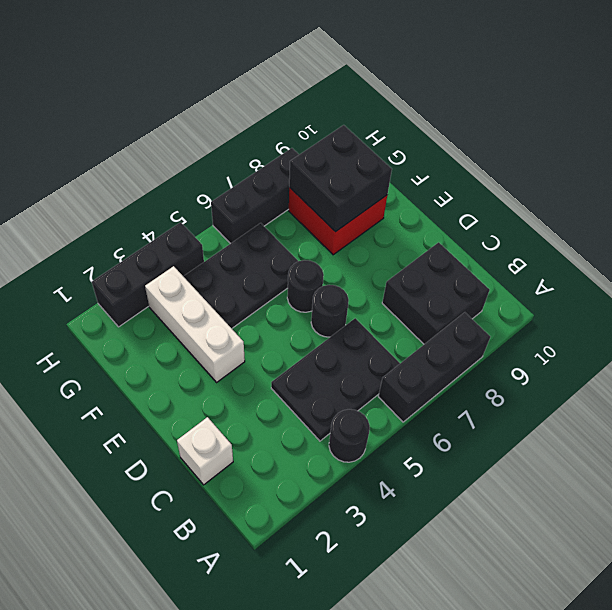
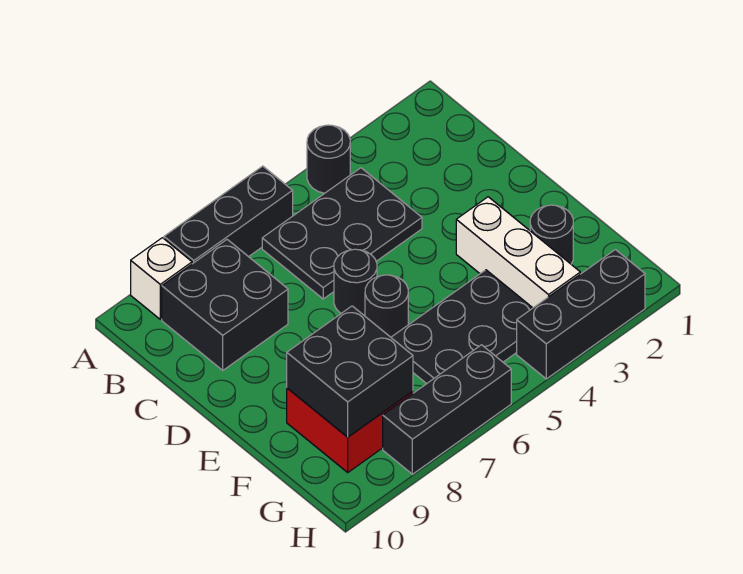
white brick C1 level 1 -> white brick A9 level 1
none -> black round brick F2 level 1

